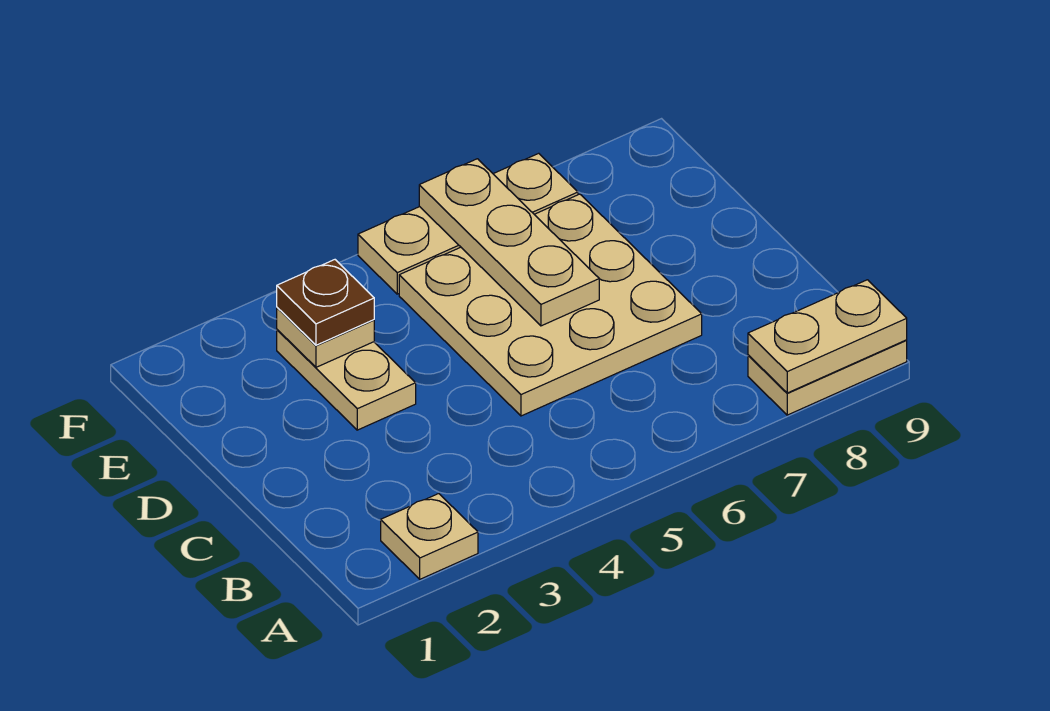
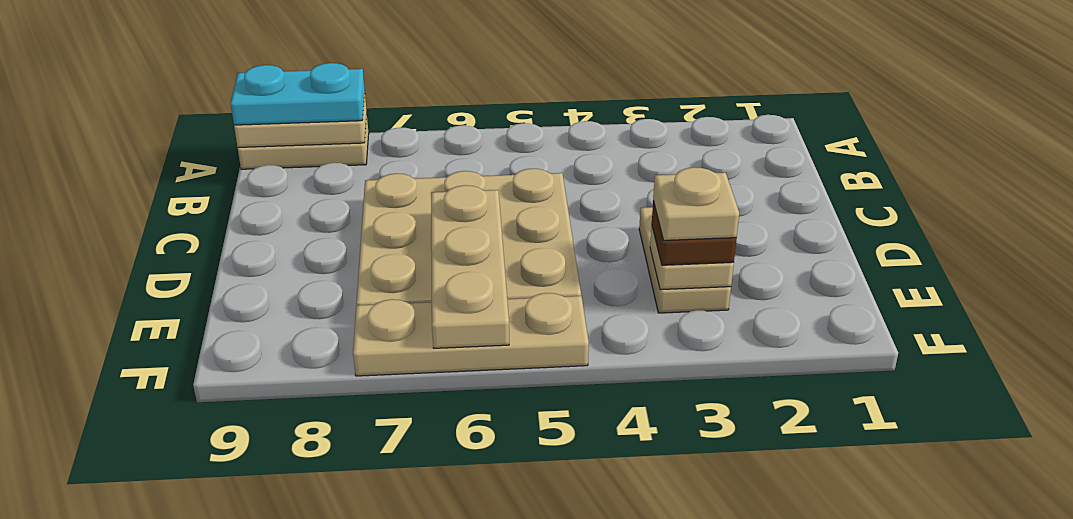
tan plate A2 level 1 -> tan plate E3 level 4
none -> cyan plate A8:A9 level 3

